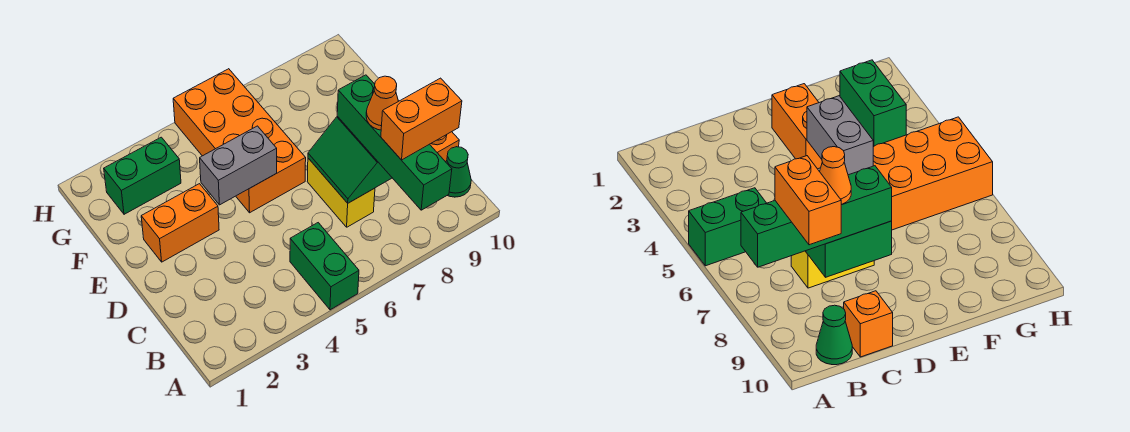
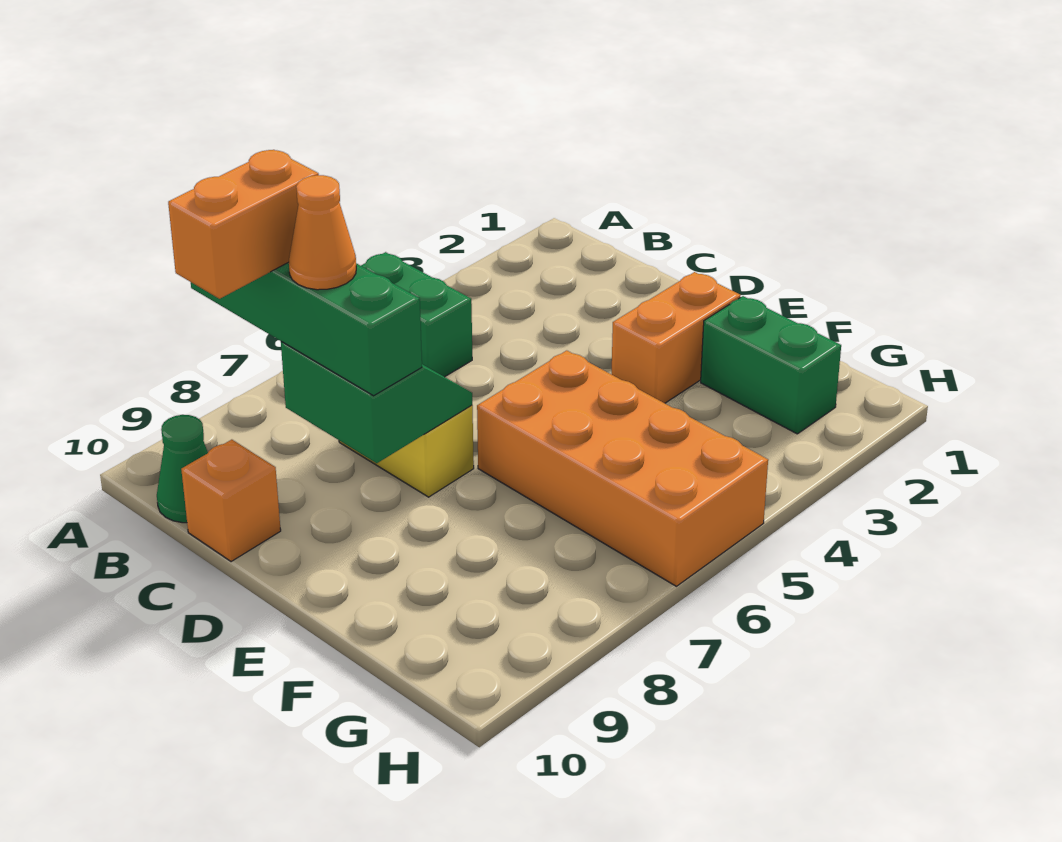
grey brick E4:E5 level 2 -> none
green brick G2:G3 level 1 -> green brick F2:G2 level 1

